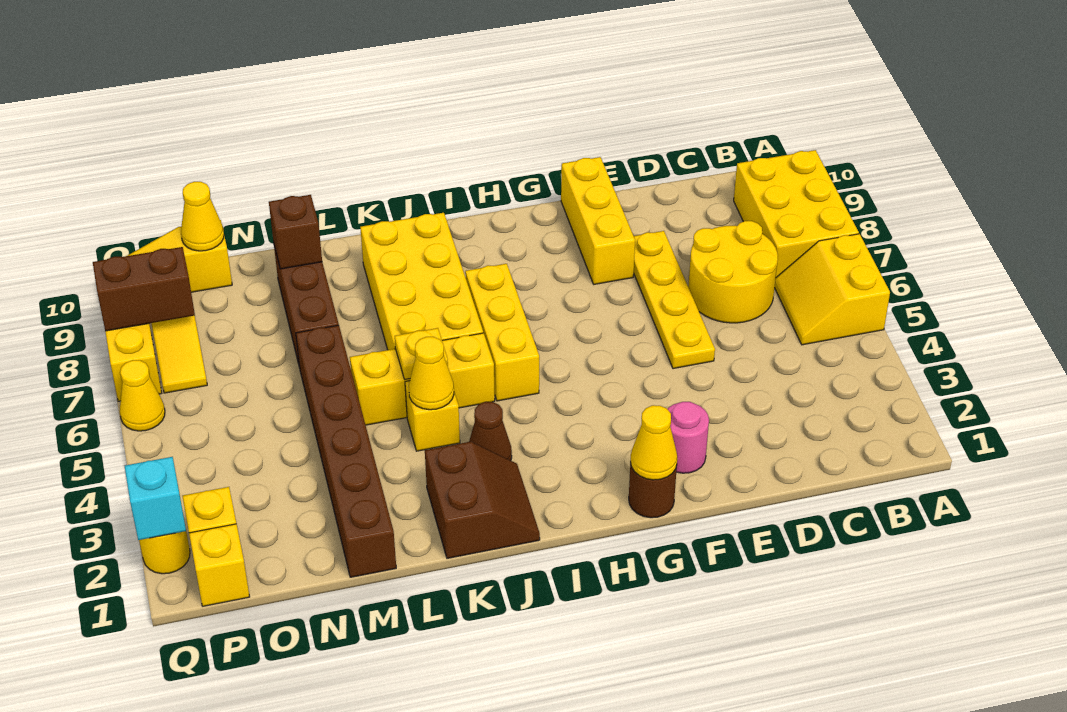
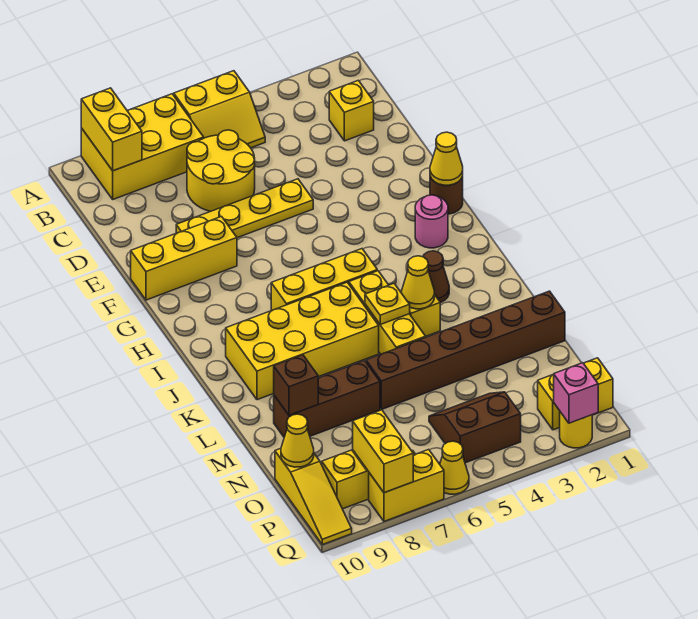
none -> yellow brick A9:B9 level 2
none -> yellow brick C2 level 1
pink round brick F2 level 1 -> pink round brick H2 level 1
brown slope J1:K2 level 1 top K -> brown slope O4:P5 level 1 top P
brown brick P8:Q8 level 2 -> yellow brick P8:Q8 level 2
cyan brick Q2 level 2 -> pink brick Q2 level 2

